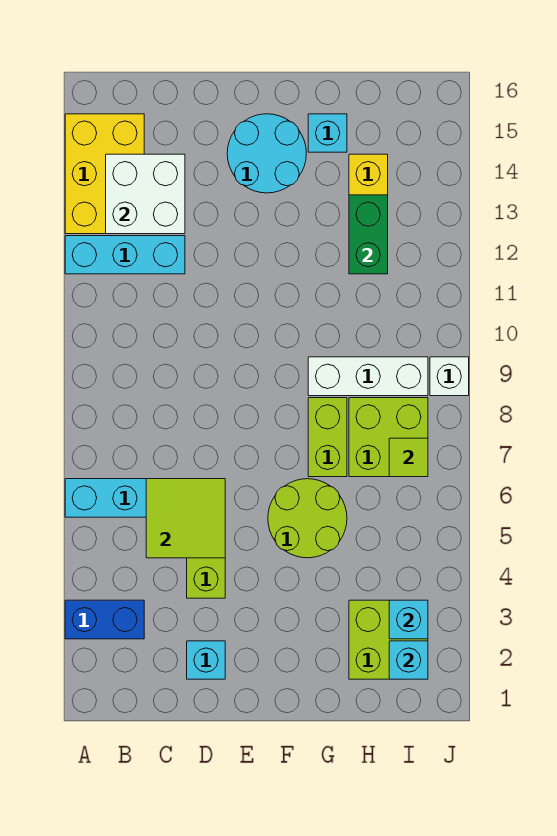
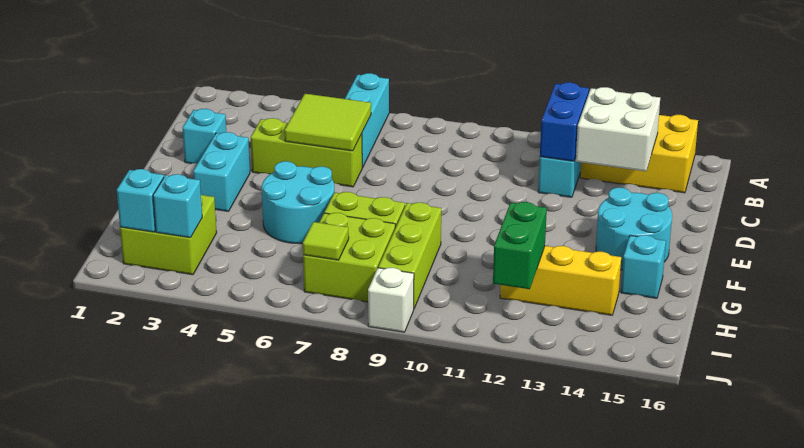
blue brick A3:B3 level 1 -> blue brick B12:C12 level 2
none -> cyan brick E3:F3 level 1
lime round brick F5:G6 level 1 -> cyan round brick F5:G6 level 1
white brick G9:I9 level 1 -> lime brick G9:I9 level 1
green brick H12:H13 level 2 -> green brick H12:I12 level 2

